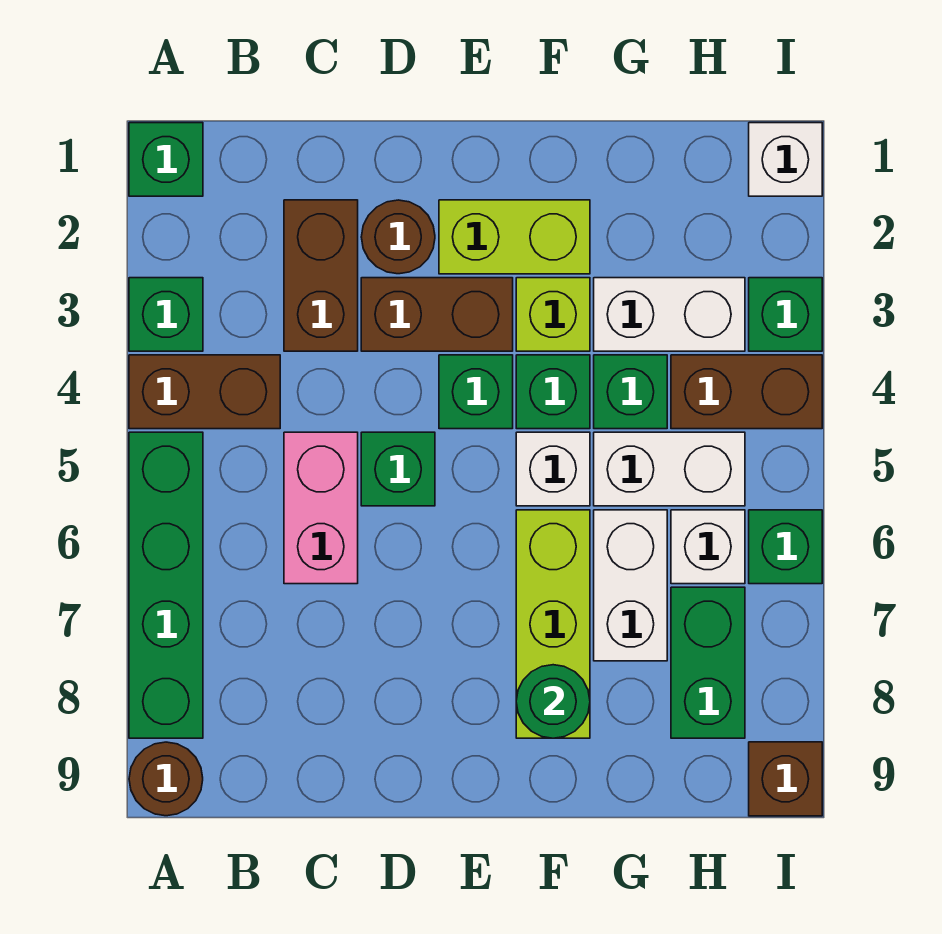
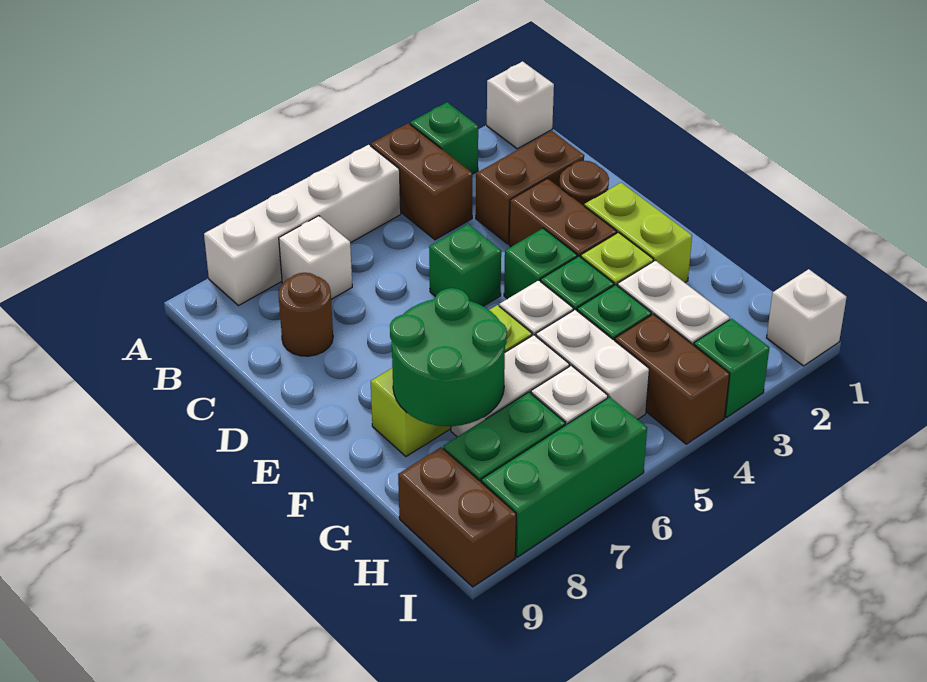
green brick A1 level 1 -> white brick A1 level 1
green brick A5:A8 level 1 -> white brick A5:A8 level 1
brown round brick A9 level 1 -> brown round brick C8 level 1
none -> white brick B7 level 1
pink brick C5:C6 level 1 -> none
green round brick F8 level 2 -> green round brick F7:G8 level 2
green brick I6 level 1 -> green brick I6:I8 level 1
brown brick I9 level 1 -> brown brick H9:I9 level 1

